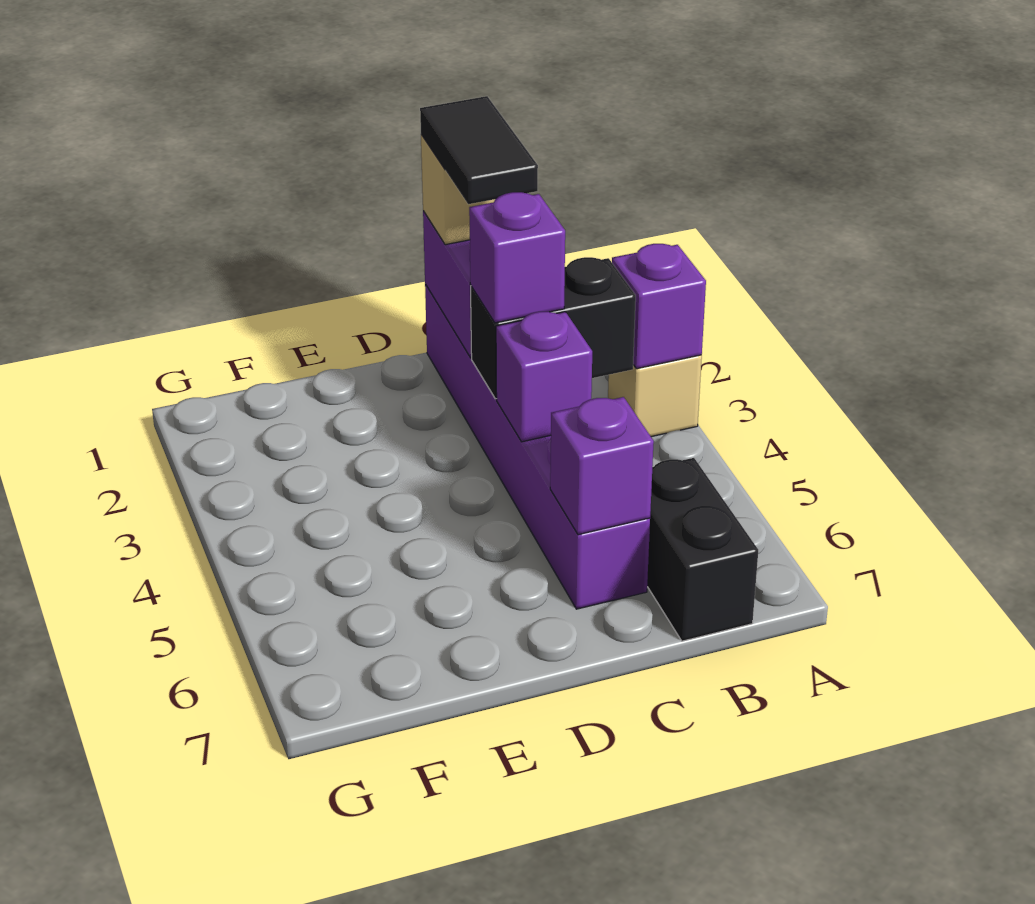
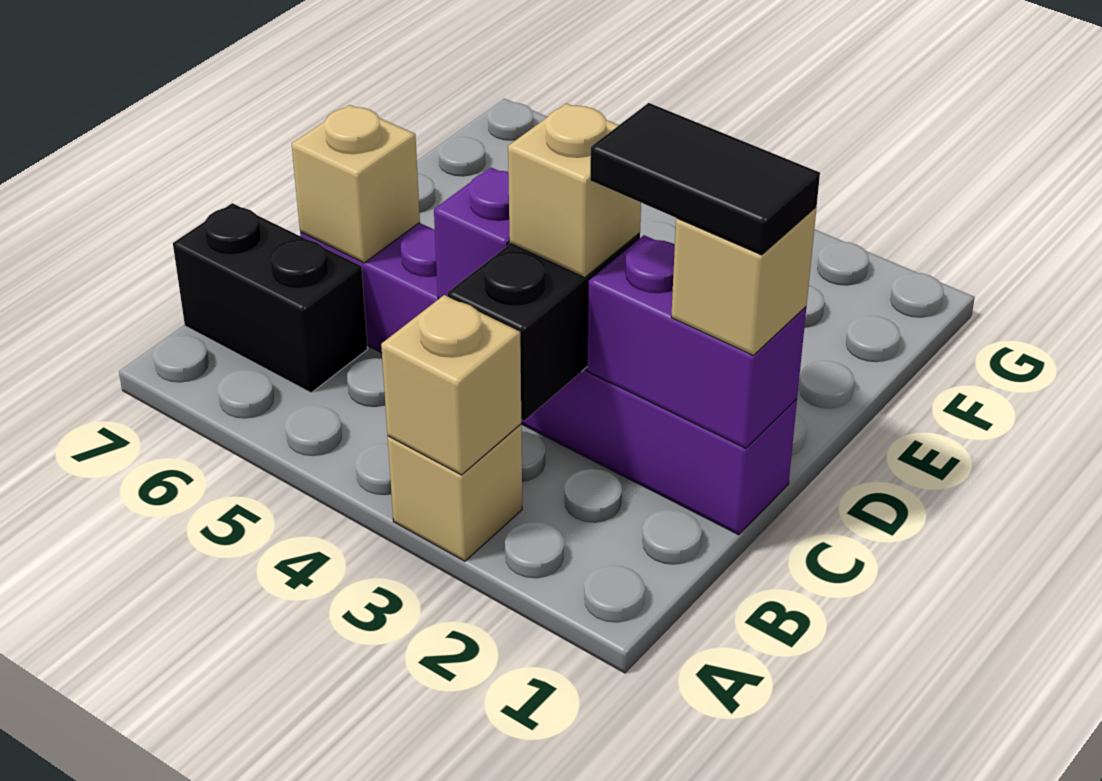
purple brick A3 level 2 -> tan brick A3 level 2
purple brick C3 level 3 -> tan brick C3 level 3
purple brick C6 level 2 -> tan brick C6 level 2

